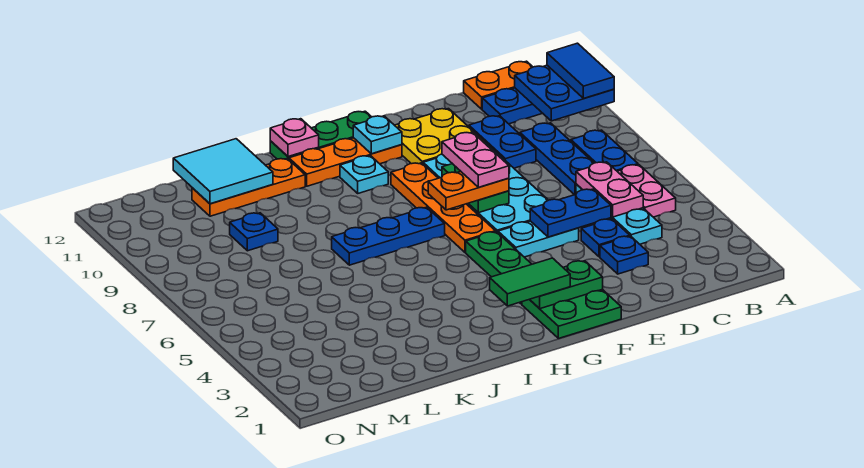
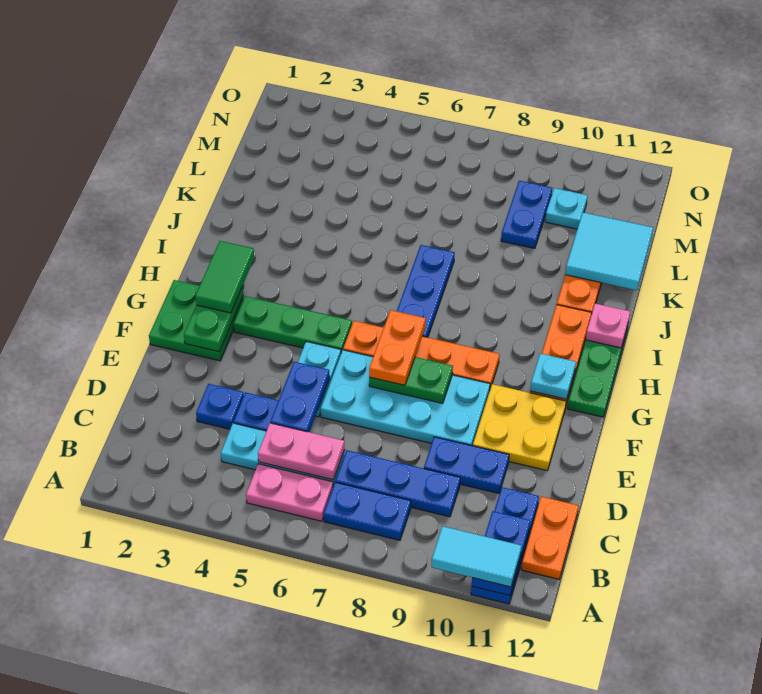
blue plate A10:B11 level 2 -> blue plate A11:B11 level 2
blue tile A10:A11 level 3 -> cyan tile A10:A11 level 3
pink plate F7:F8 level 4 -> none
cyan plate H10 level 1 -> cyan plate M10 level 1
blue plate L9 level 1 -> blue plate L9:M9 level 1

